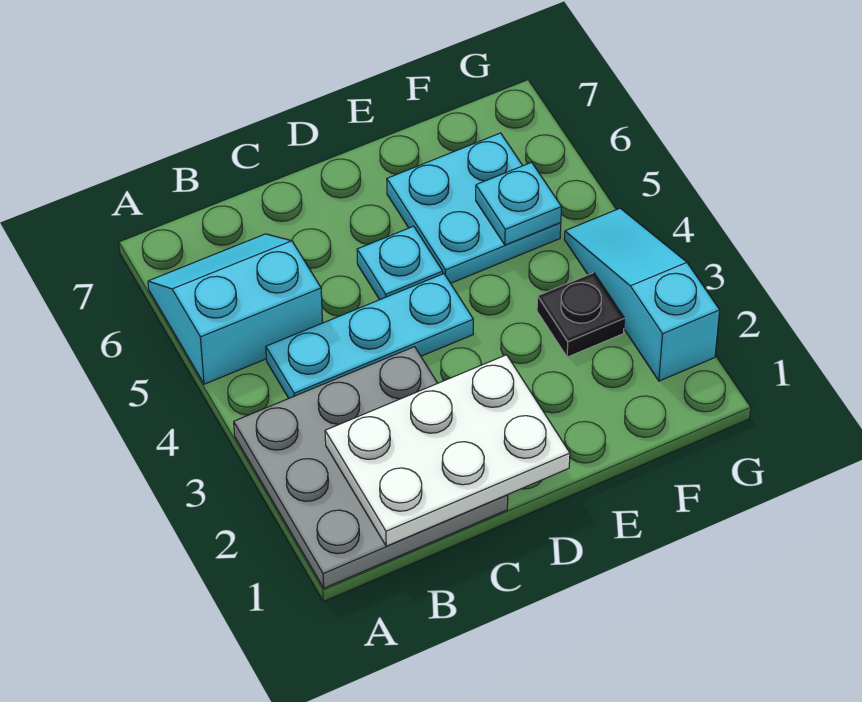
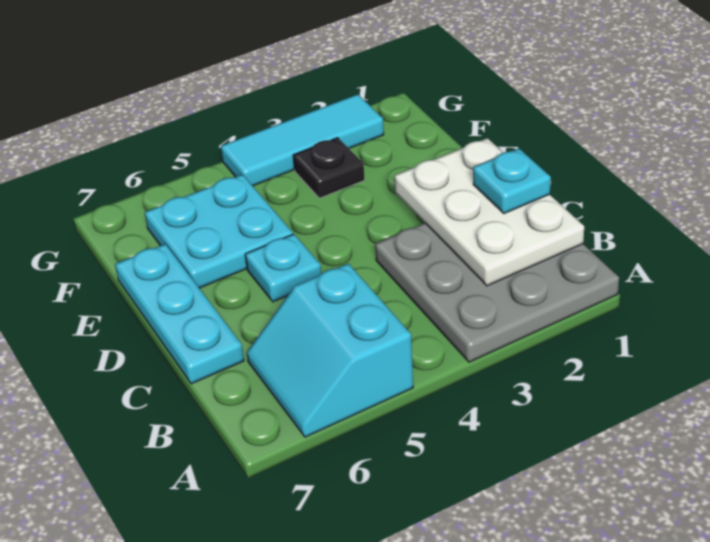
cyan plate B4:D4 level 1 -> cyan plate C7:E7 level 1
cyan plate F5 level 2 -> cyan plate C1 level 3
cyan slope G2:G4 level 1 top 2 -> cyan tile G2:G4 level 1

